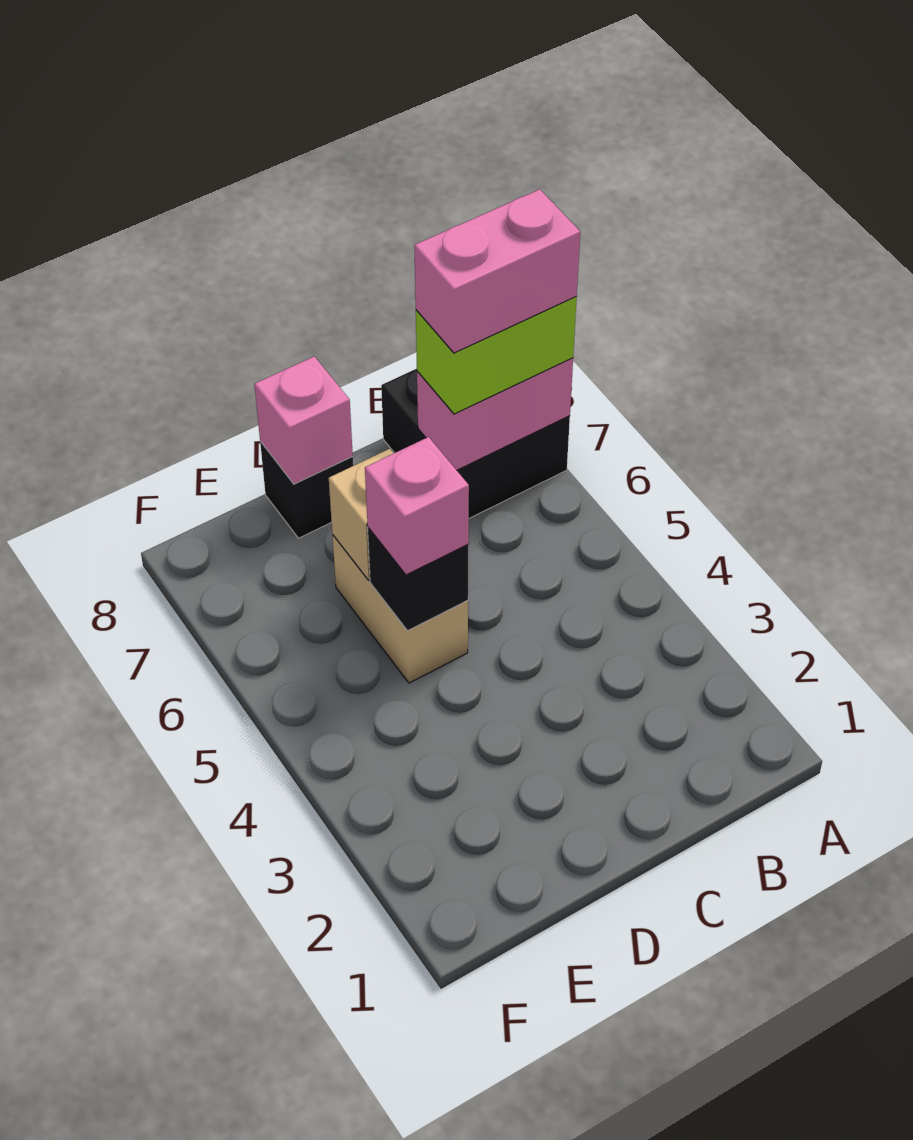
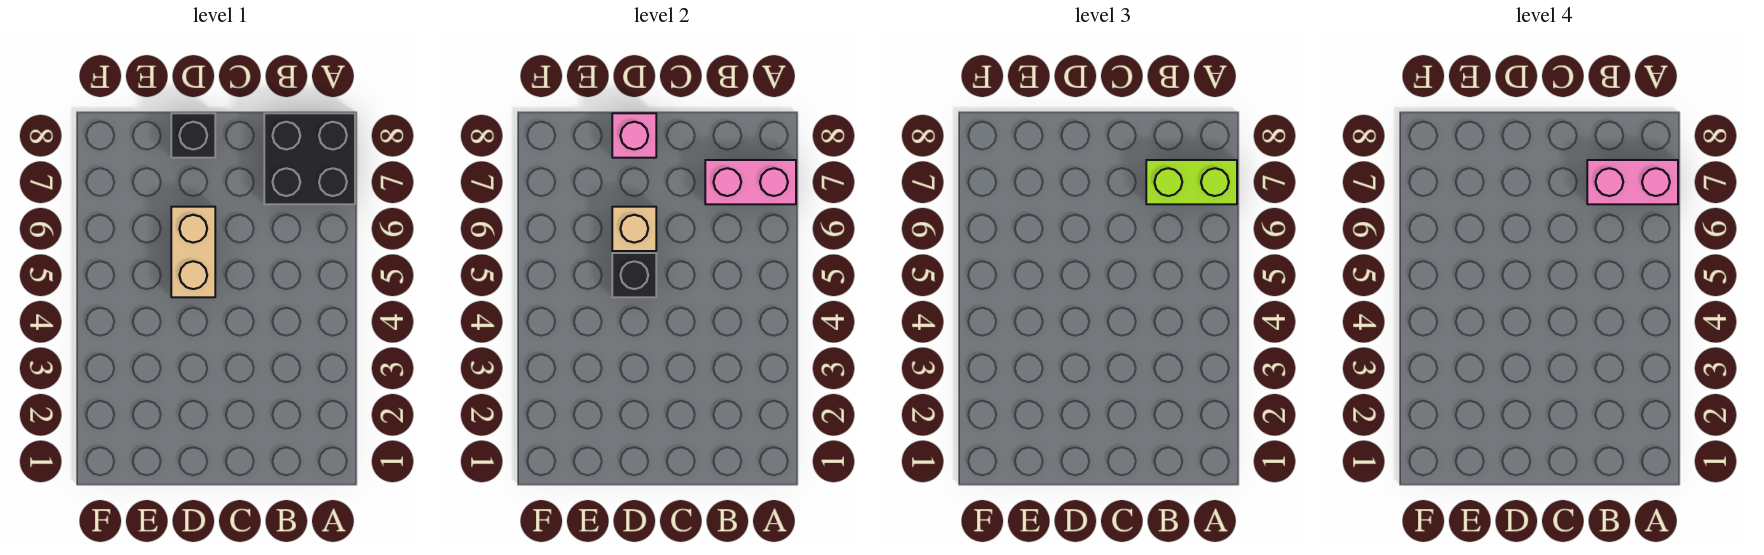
pink brick D5 level 3 -> none

